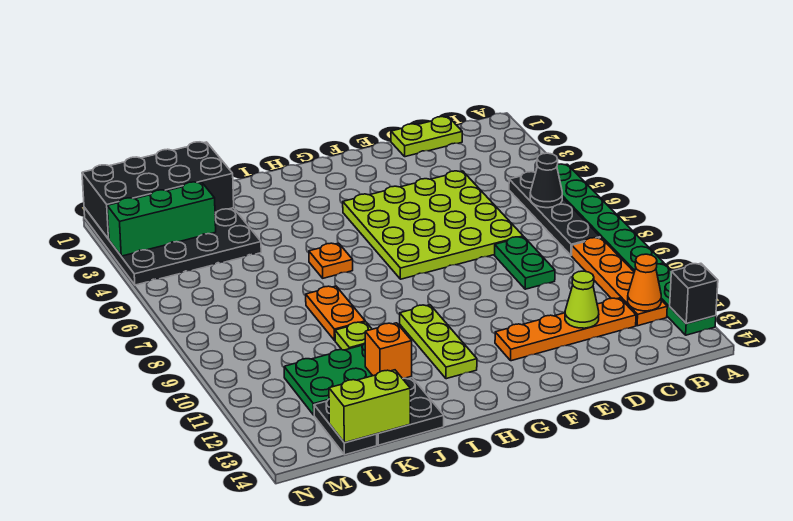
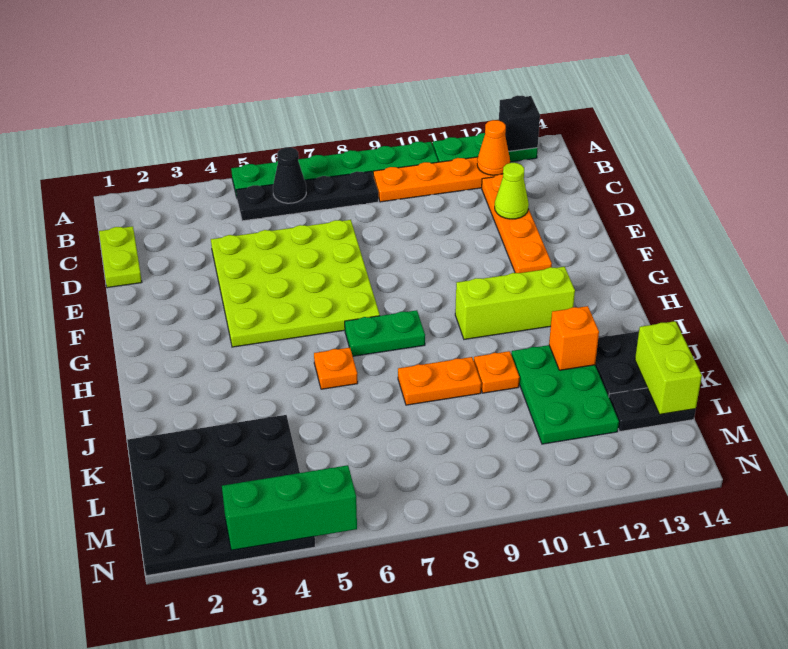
green plate D8:D9 level 1 -> green plate H7:H8 level 1
lime plate H10:H12 level 1 -> lime brick H10:H12 level 1
lime plate J10 level 1 -> orange plate J10 level 1
black brick K1:N2 level 2 -> none
green brick L3:N3 level 2 -> green brick N3:N5 level 2

